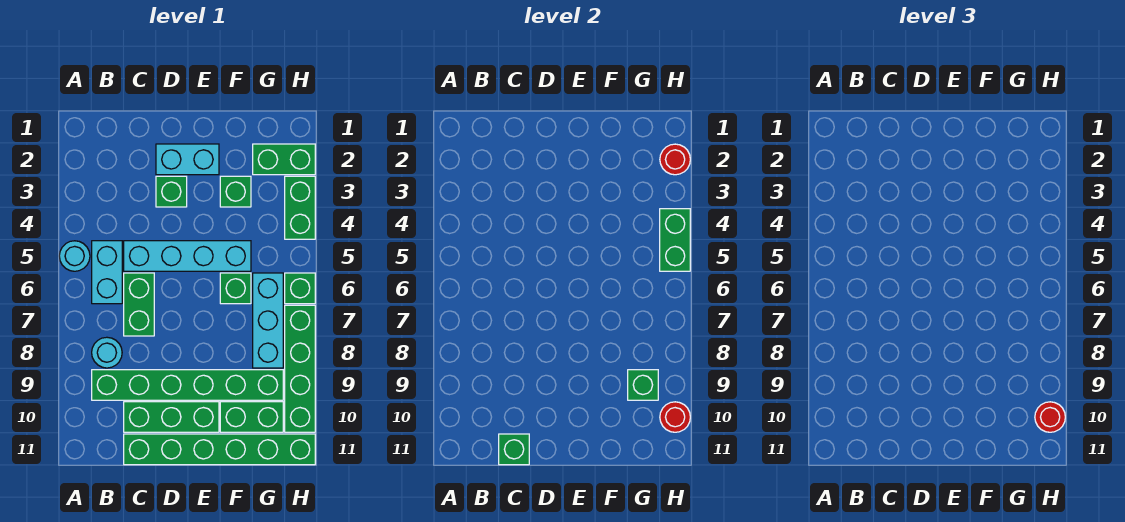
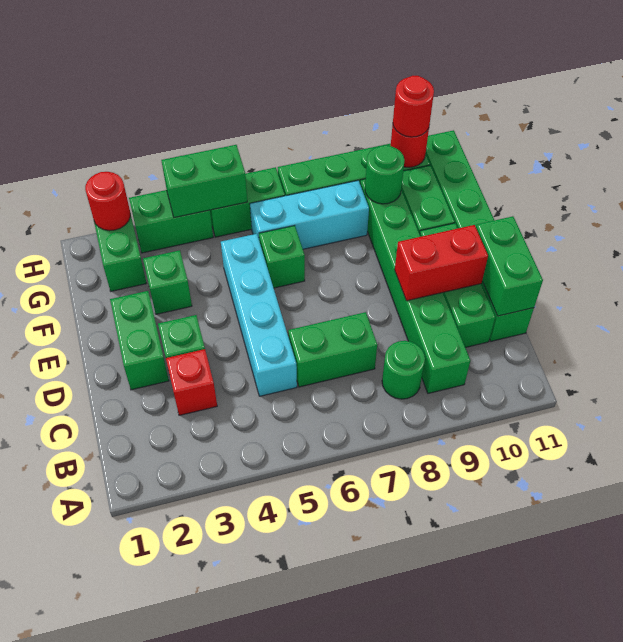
cyan round brick A5 level 1 -> none
cyan brick B5:B6 level 1 -> none
cyan round brick B8 level 1 -> green round brick B8 level 1
none -> red brick C3 level 1
green brick C11 level 2 -> green brick C11:D11 level 2
cyan brick D2:E2 level 1 -> green brick D2:E2 level 1
none -> red brick D9:D10 level 2
green brick G9 level 2 -> green round brick G9 level 2
green brick H6 level 1 -> green brick H5:H6 level 1

